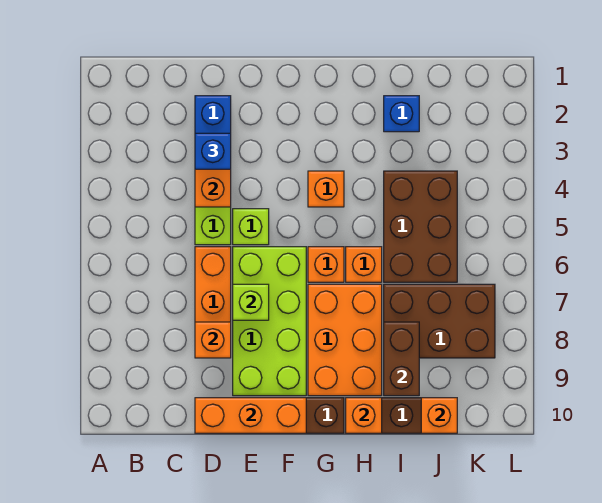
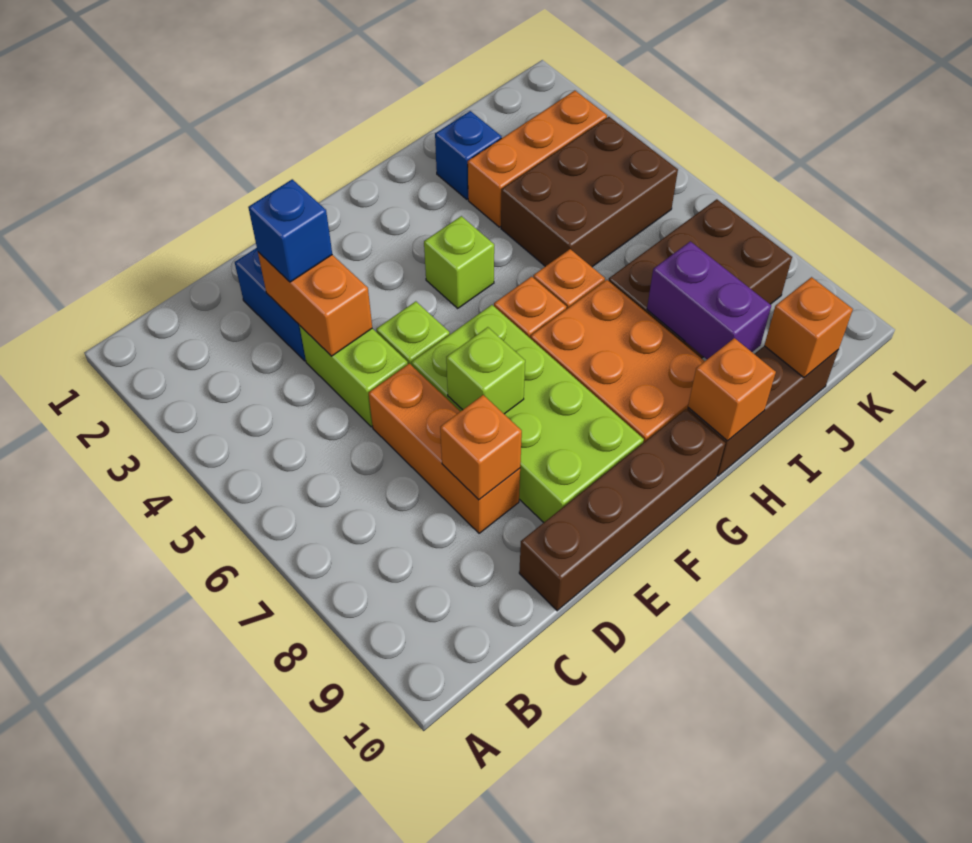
orange brick D10:F10 level 2 -> orange brick I3:K3 level 1
orange brick G4 level 1 -> lime brick G4 level 1
brown brick I4:J6 level 1 -> brown brick I4:K5 level 1
brown brick I8:I9 level 2 -> purple brick I8:I9 level 2

